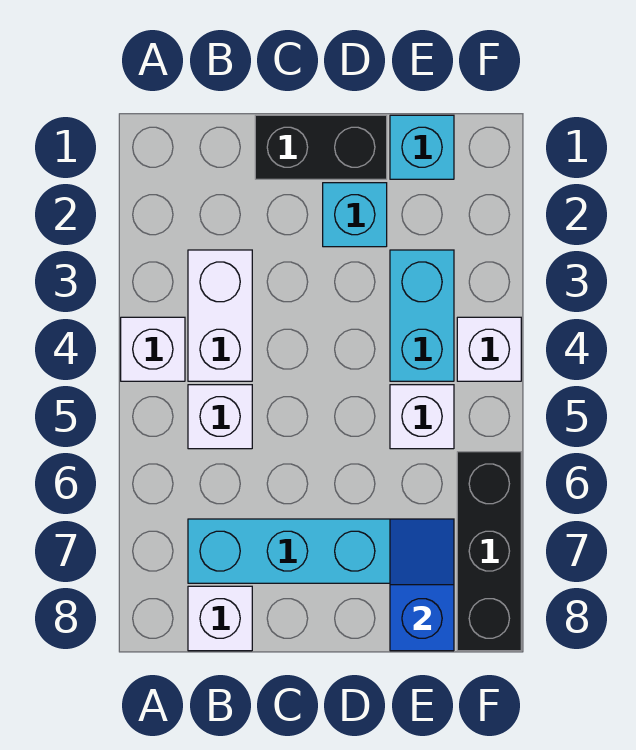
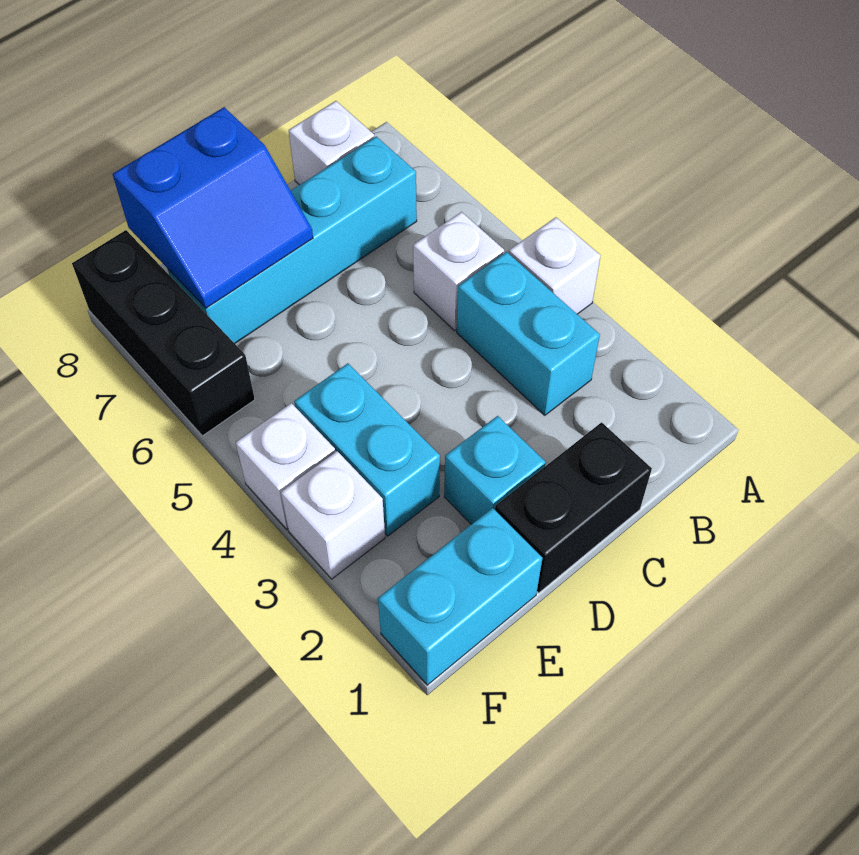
white brick B3:B4 level 1 -> cyan brick B3:B4 level 1
cyan brick E1 level 1 -> cyan brick E1:F1 level 1
white brick E5 level 1 -> white brick F3 level 1
blue slope E7:E8 level 2 top 8 -> blue slope D7:E8 level 2 top 8

